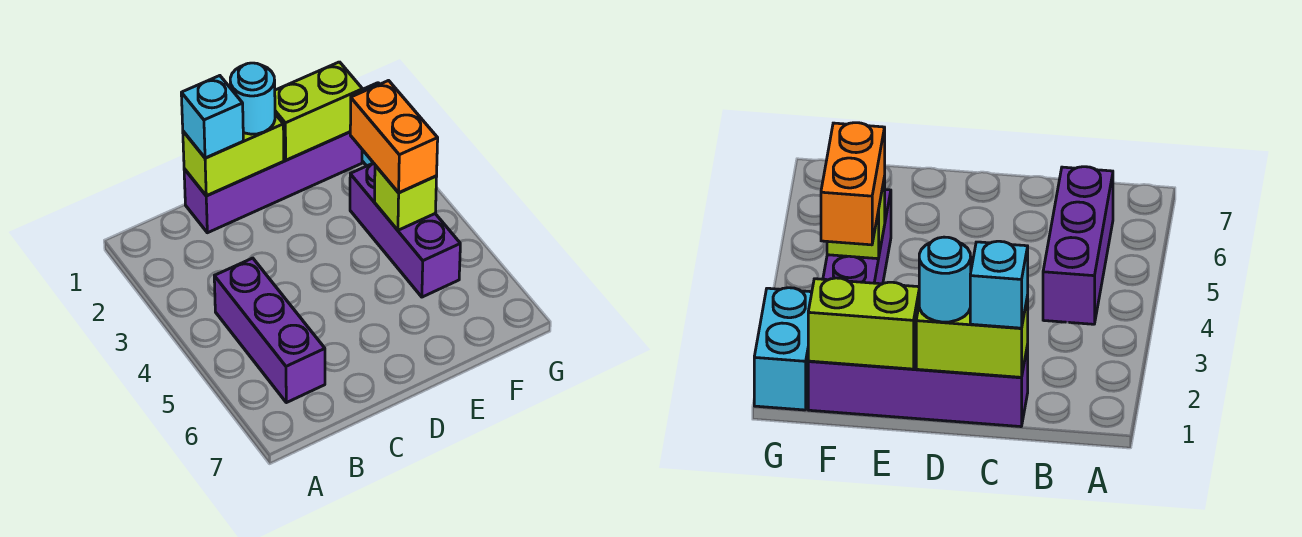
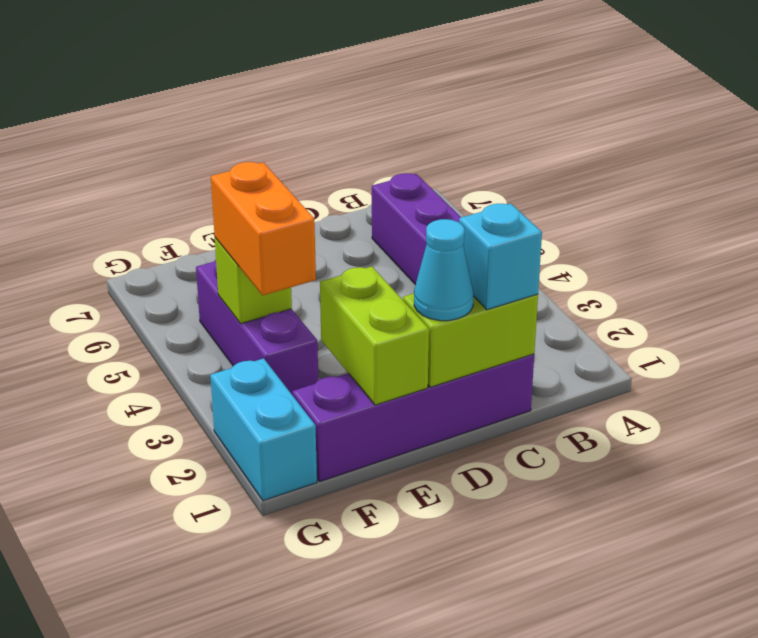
cyan round brick D1 level 3 -> cyan cone D1 level 3
lime brick E1:F1 level 2 -> lime brick E1:E2 level 2

